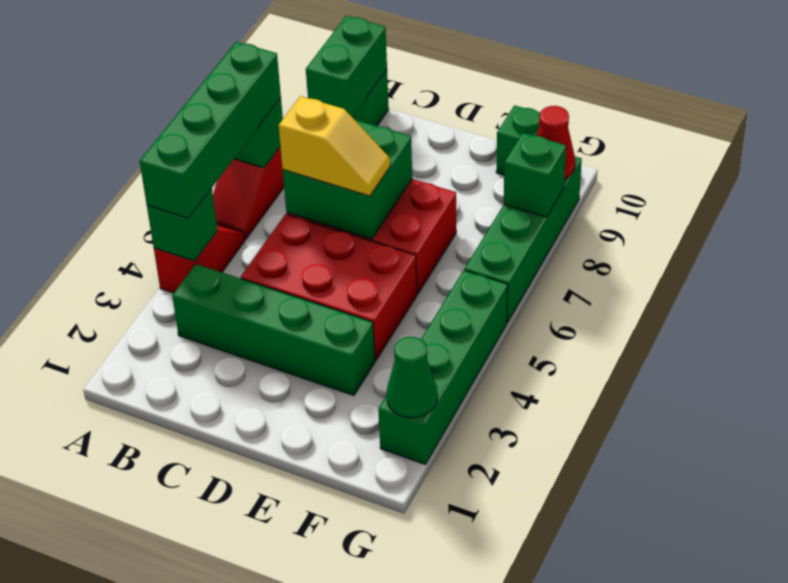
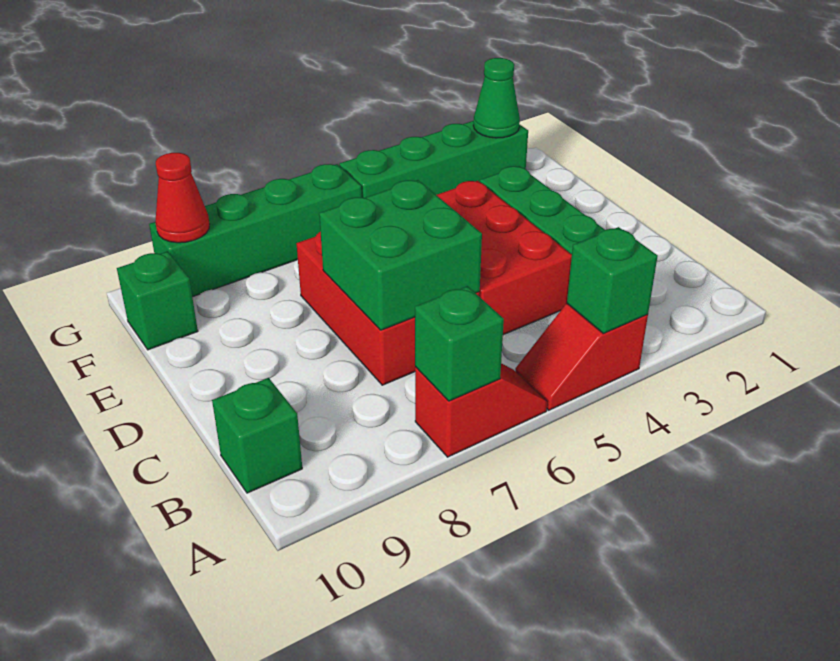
green brick A4:A7 level 3 -> none
green brick B9:B10 level 2 -> none
yellow slope C6:D6 level 3 top C -> none
green brick G8 level 2 -> none

